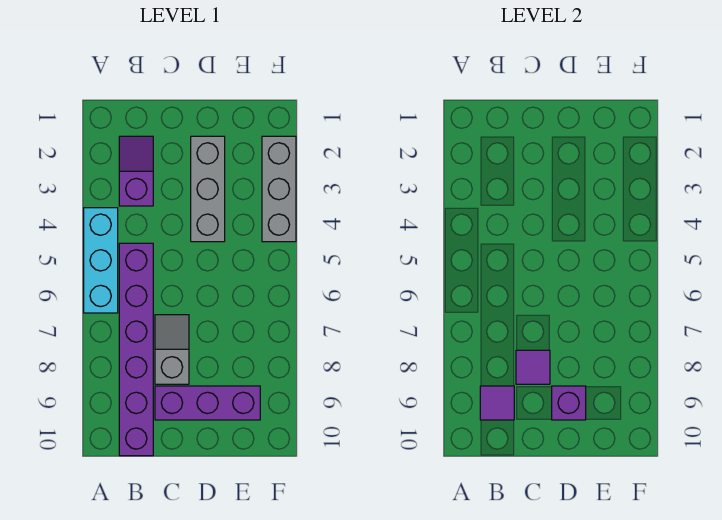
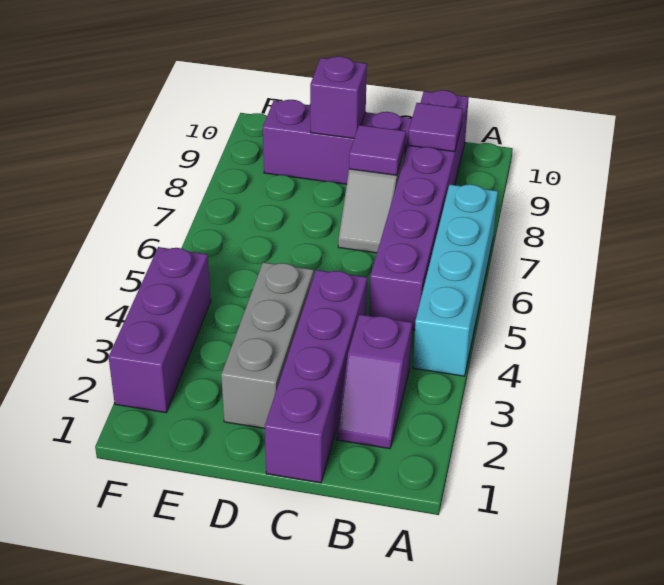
cyan brick A4:A6 level 1 -> cyan brick A4:A7 level 1
none -> purple brick C1:C4 level 1
grey brick F2:F4 level 1 -> purple brick F2:F4 level 1

